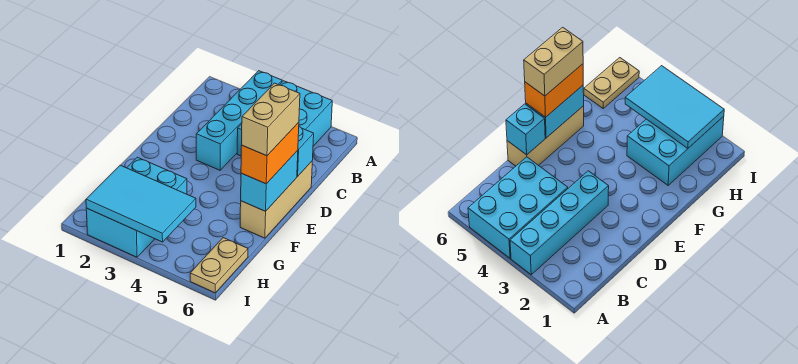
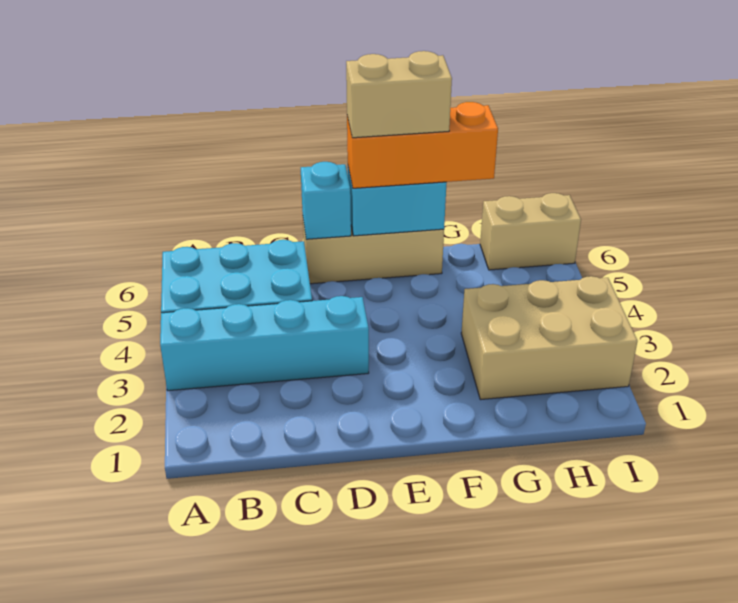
orange brick E6:F6 level 3 -> orange brick E6:G6 level 3
cyan brick G2:I3 level 1 -> tan brick G2:I3 level 1
cyan tile H2:I4 level 2 -> none
tan plate H6:I6 level 1 -> tan brick H6:I6 level 1

